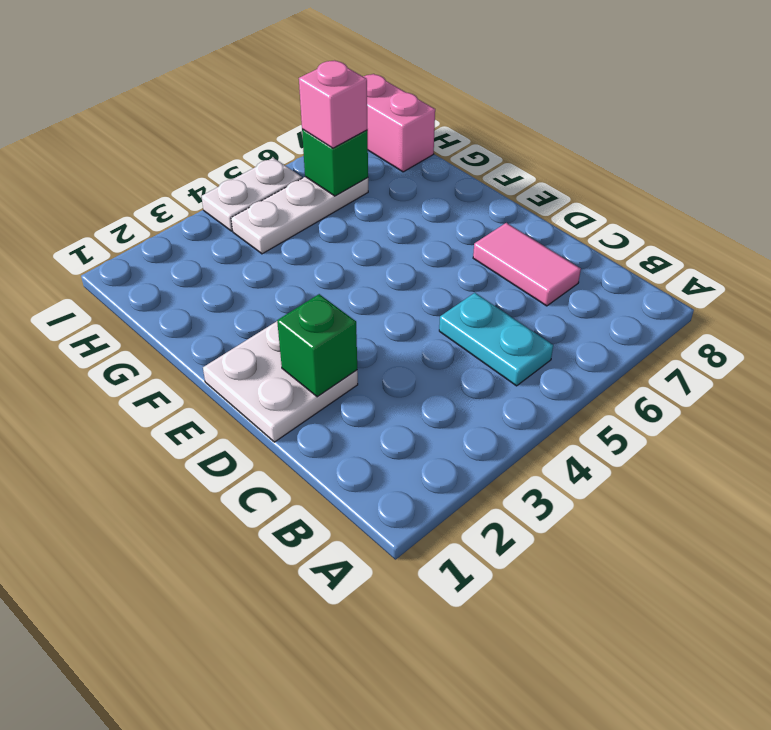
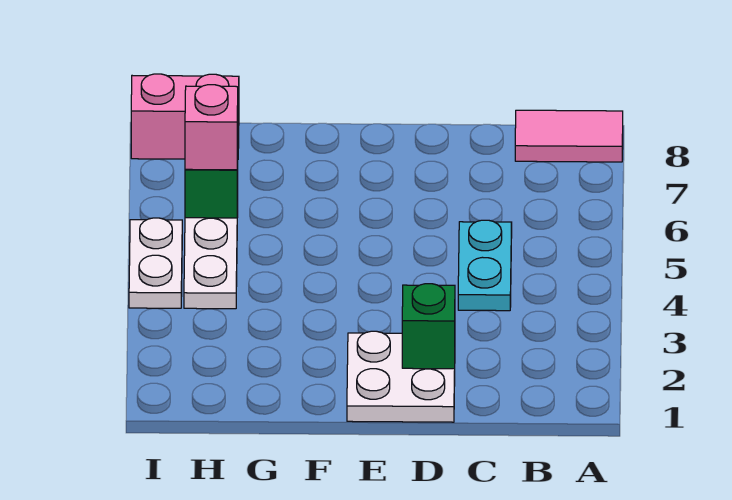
cyan plate B5:C5 level 1 -> cyan plate C4:C5 level 1
pink tile C7:D7 level 1 -> pink tile A8:B8 level 1

